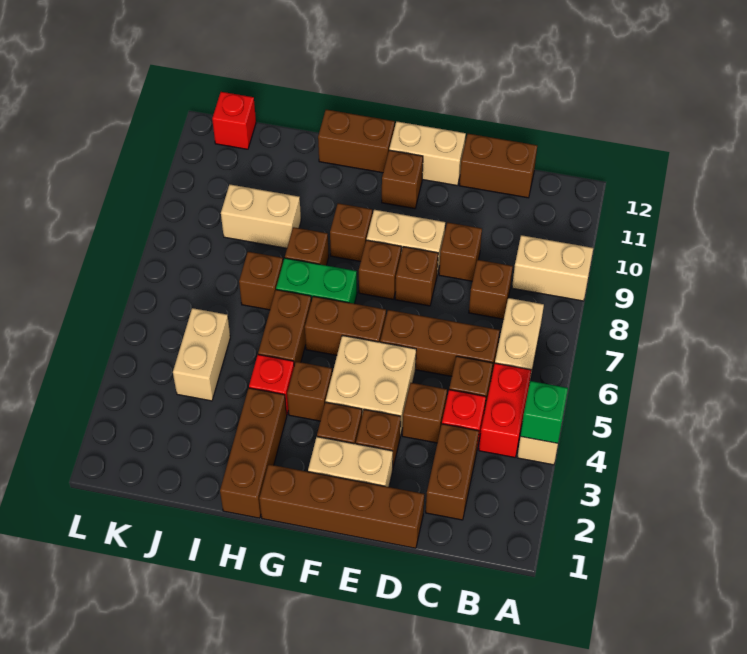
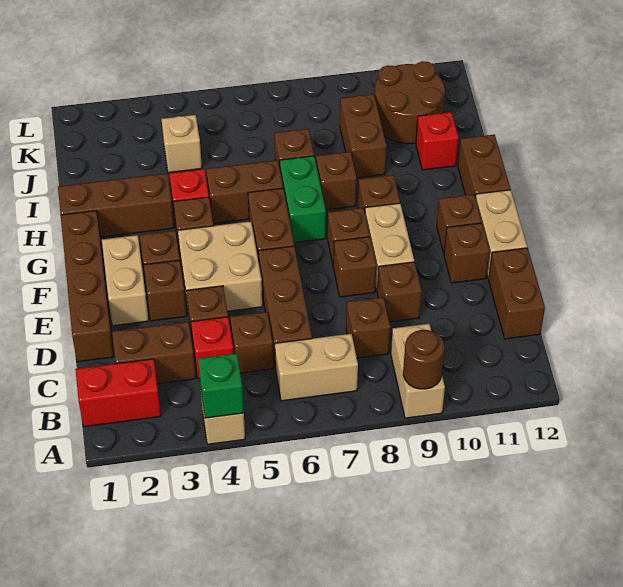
none -> brown round brick A9 level 2
red brick B4:B5 level 1 -> red brick B1:B2 level 1
none -> brown brick E11 level 1
tan brick I9:J9 level 1 -> brown brick I9:J9 level 1
tan brick J4:J5 level 1 -> tan brick J4 level 1
none -> brown round brick J10:K11 level 1
red brick K12 level 1 -> red brick I11 level 1

